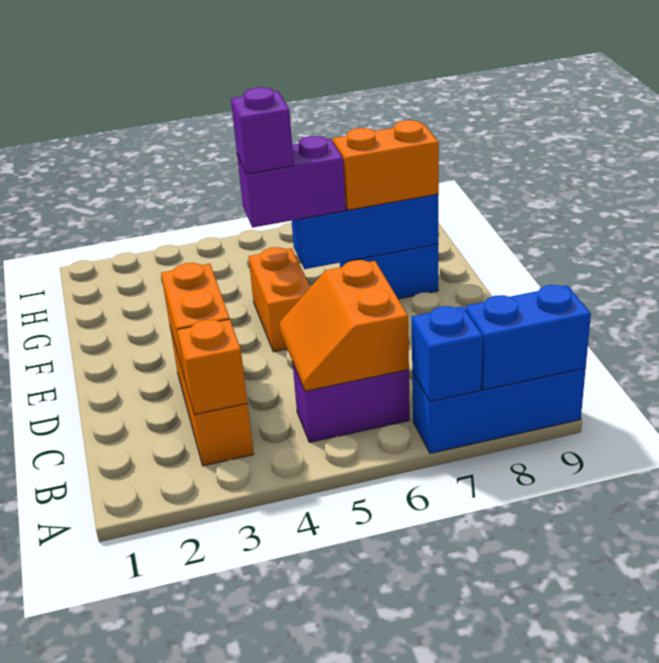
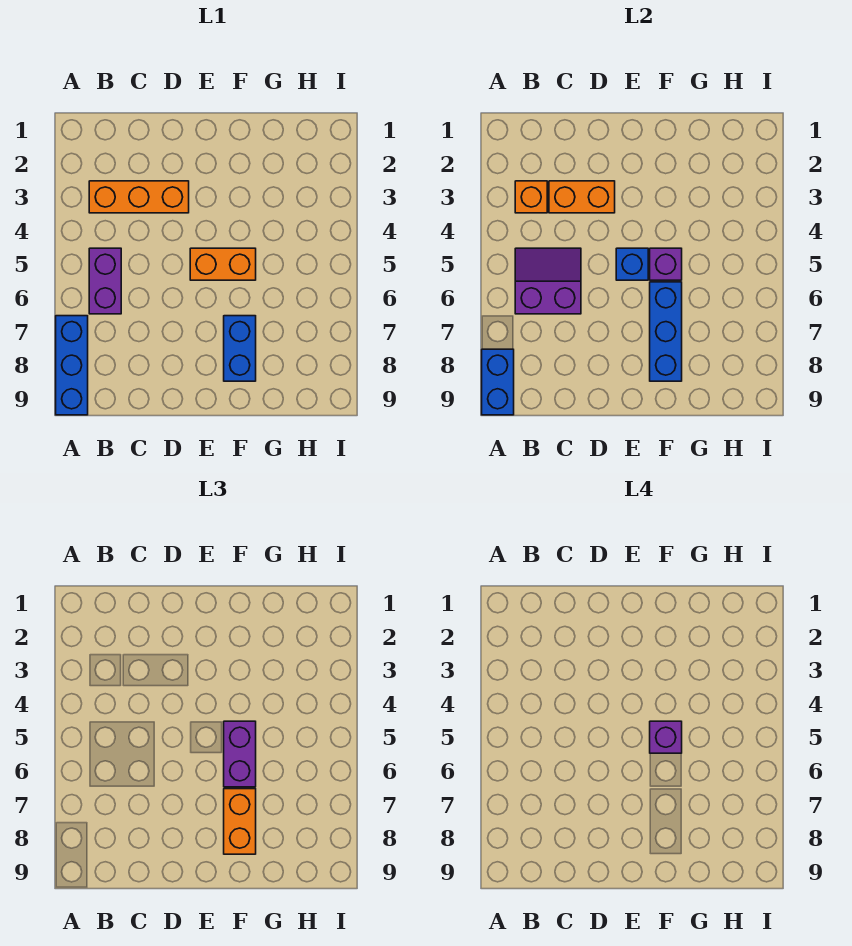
blue brick A7 level 2 -> blue brick E5 level 2
orange slope B5:C6 level 2 top 6 -> purple slope B5:C6 level 2 top 6
none -> purple brick F5 level 2

